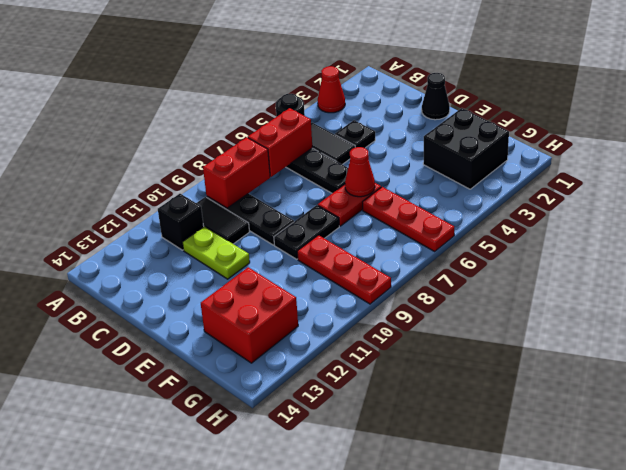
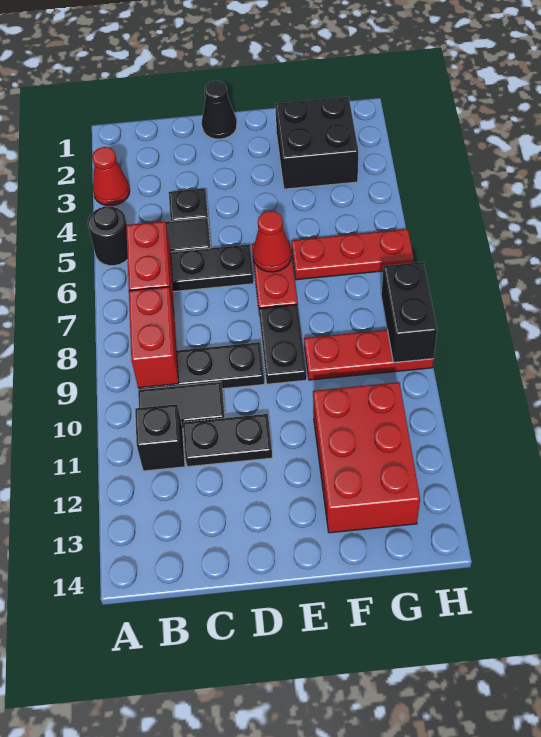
lime plate C11:D11 level 1 -> black plate C11:D11 level 1
red brick F12:G13 level 1 -> red brick F11:G13 level 1
none -> black brick H8:H9 level 2

